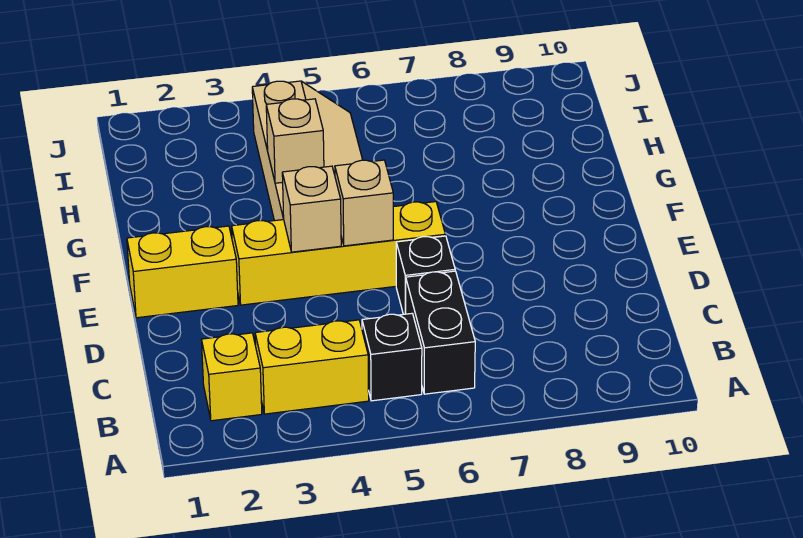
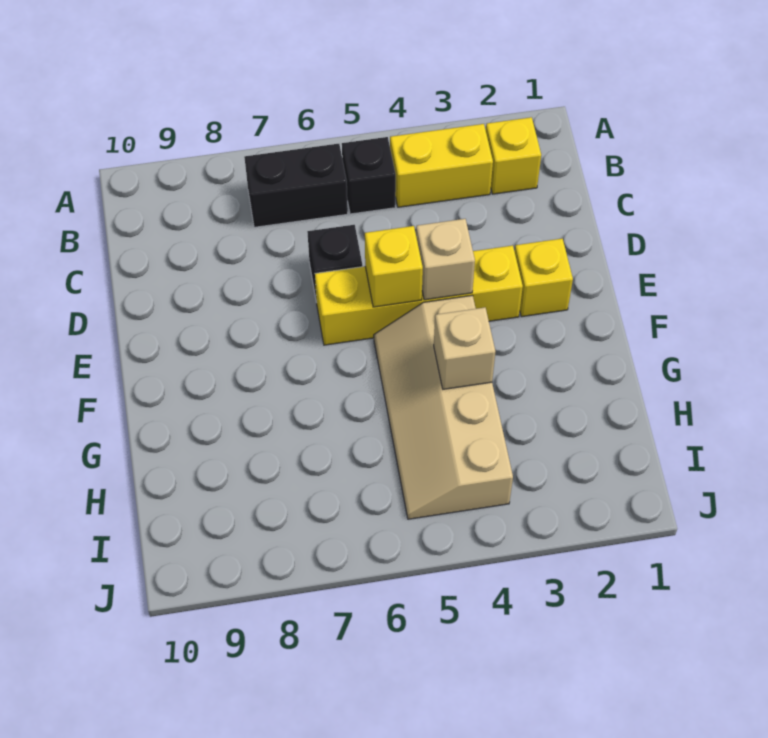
black brick B6:C6 level 1 -> black brick B6:B7 level 1
yellow brick E1:E2 level 1 -> yellow brick E2 level 1
tan brick E5 level 2 -> yellow brick E5 level 2

